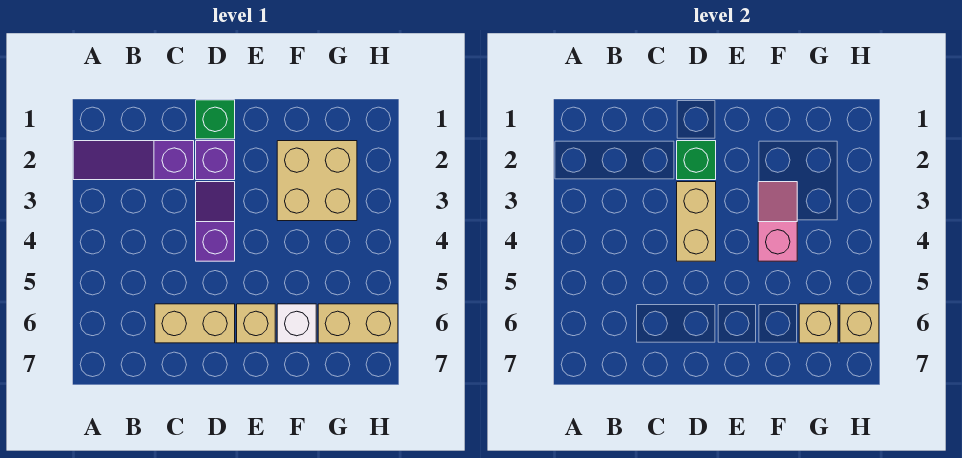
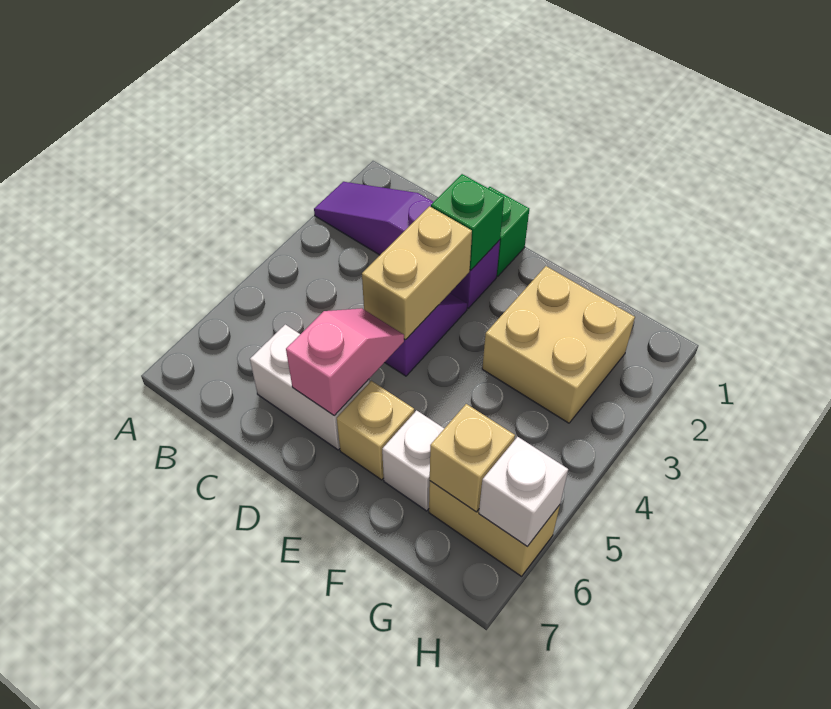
tan brick C6:D6 level 1 -> white brick C6:D6 level 1
pink slope F3:F4 level 2 top 4 -> pink slope D5:D6 level 2 top 6
tan brick H6 level 2 -> white brick H6 level 2

